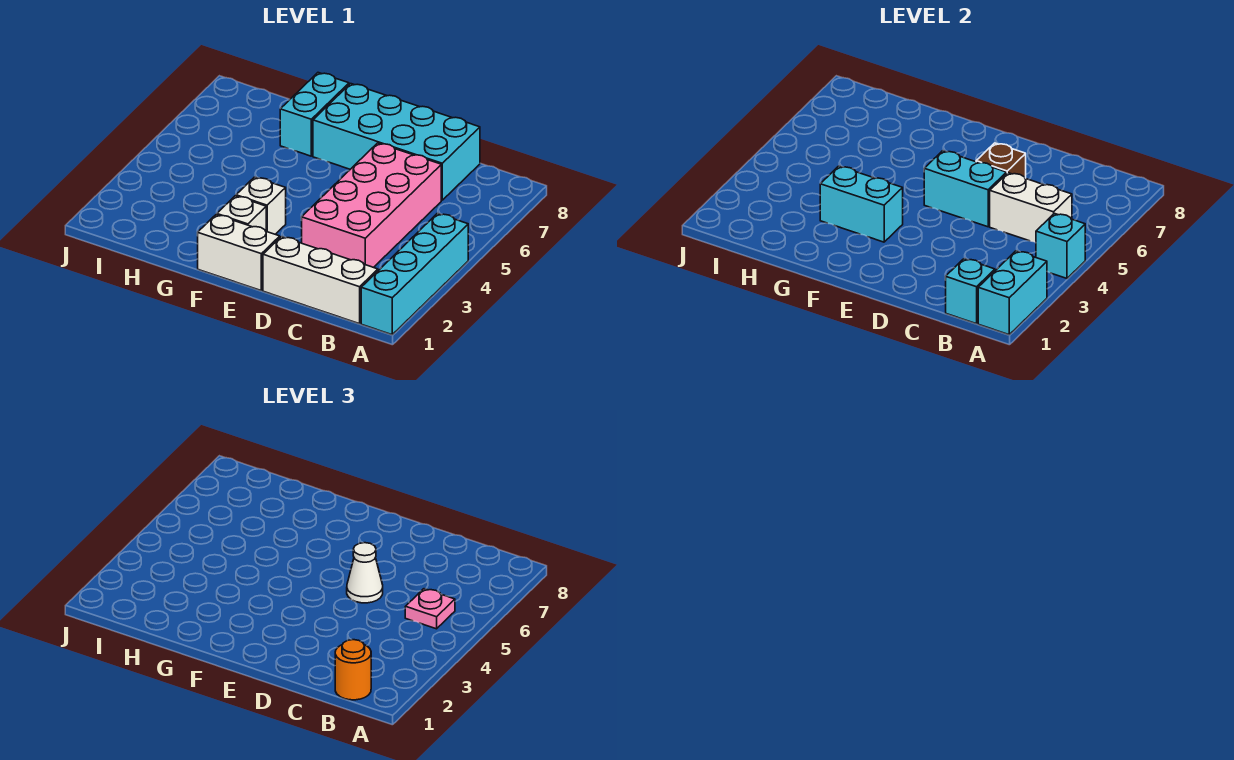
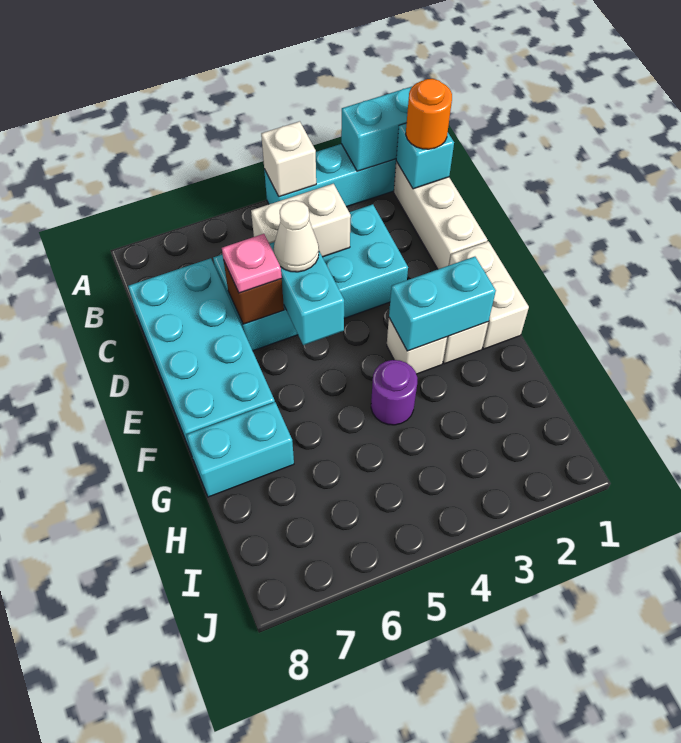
cyan brick A4 level 2 -> white brick A4 level 2
white brick B5:C5 level 2 -> white brick C4:C5 level 2
pink plate B5 level 3 -> pink plate D6 level 3
pink brick C3:D6 level 1 -> cyan brick C3:D6 level 1
cyan brick F3:G3 level 2 -> cyan brick F2:F3 level 2
none -> purple round brick G4 level 1

